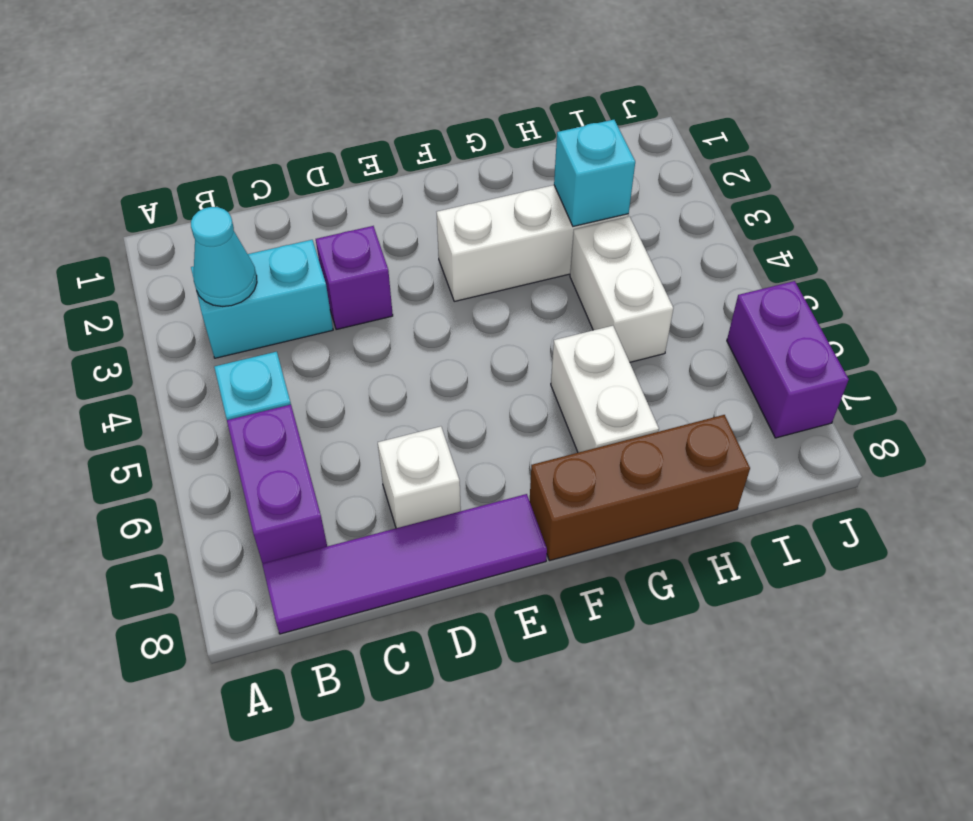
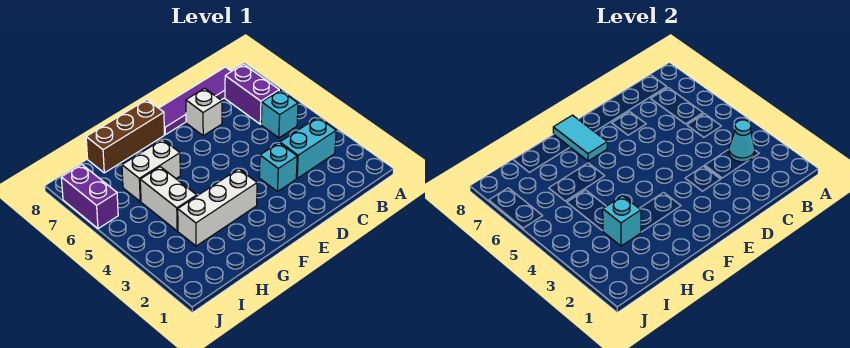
purple brick D3 level 1 -> cyan brick D3 level 1
none -> cyan tile F7:F8 level 2
white brick G6:G7 level 1 -> white brick G6:H6 level 1

